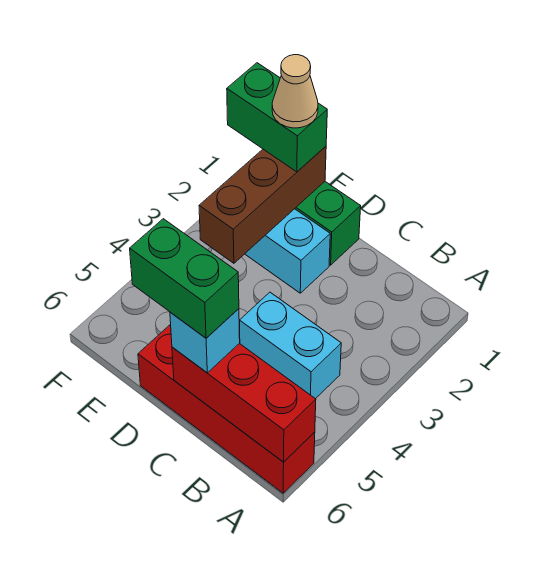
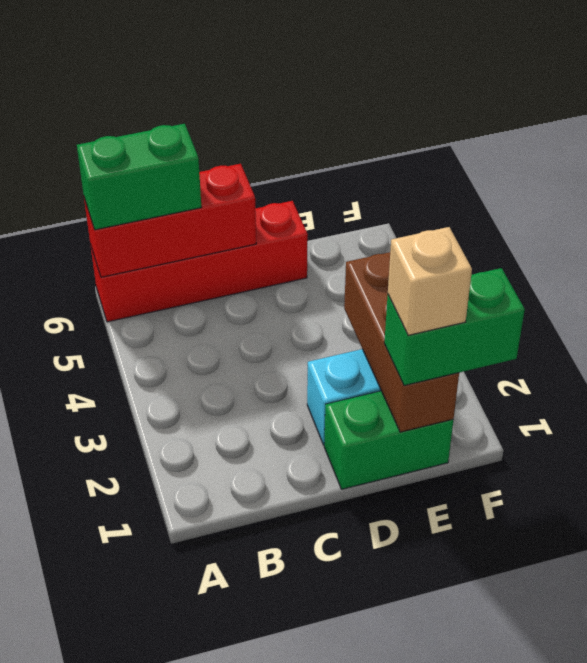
cyan brick B4:C4 level 1 -> none
cyan brick C6 level 3 -> none
green brick C6:D6 level 4 -> green brick A6:B6 level 3
tan cone E1 level 4 -> tan brick E1 level 4

